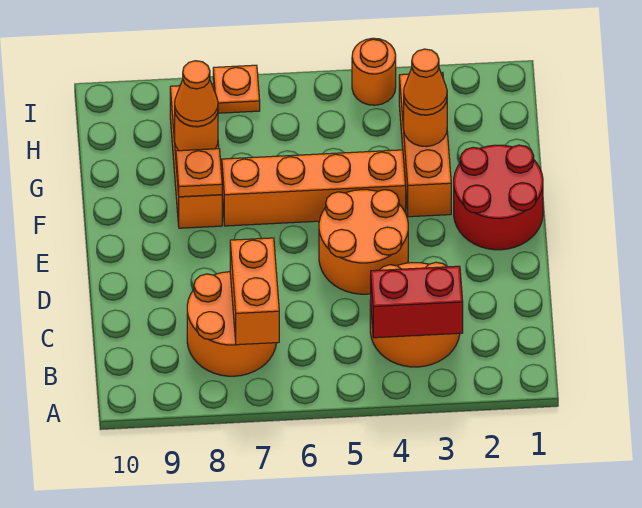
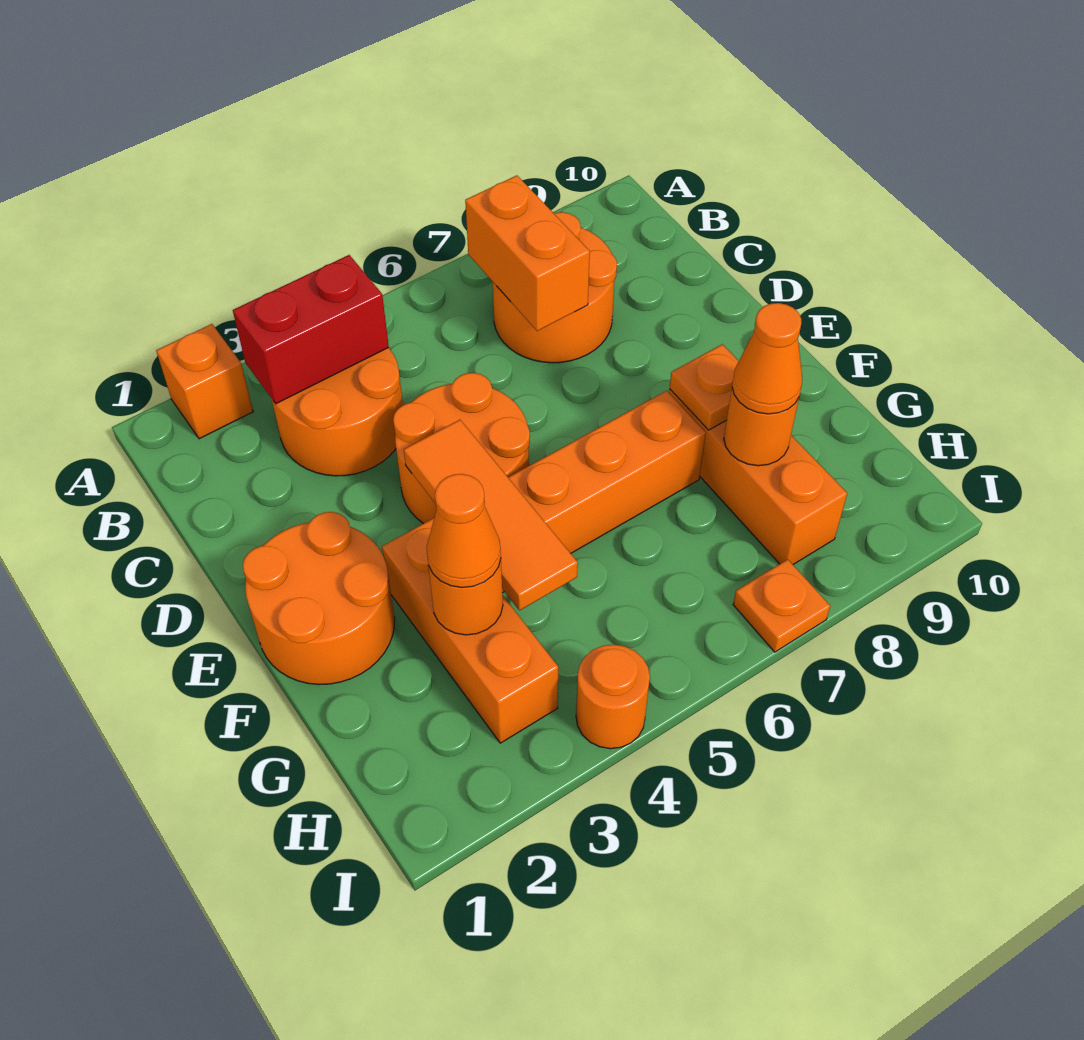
none -> orange brick A2 level 1
red round brick E1:F2 level 1 -> orange round brick E1:F2 level 1
none -> orange tile E4:G4 level 2

